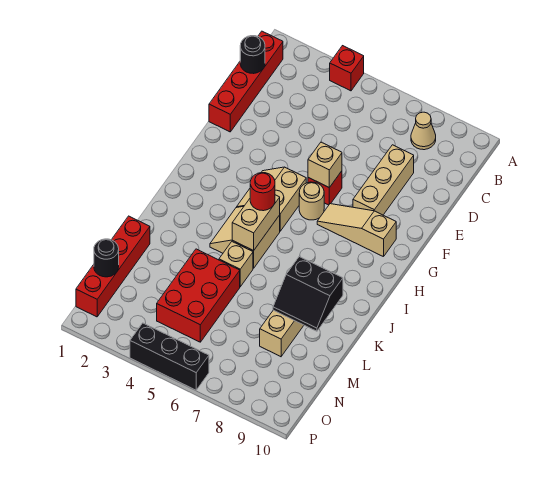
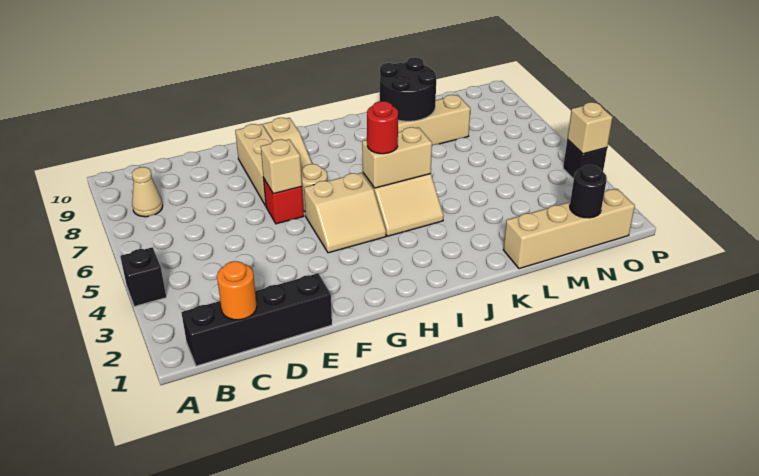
red brick A4 level 1 -> black brick A4 level 1
red brick B1:E1 level 1 -> black brick B1:E1 level 1
black round brick C1 level 2 -> orange round brick C1 level 2
tan brick D8:F8 level 1 -> tan brick F7:F9 level 1
tan brick K5 level 1 -> tan brick P4 level 2
black slope K8:L9 level 2 top K -> black round brick K8:L9 level 2
red brick L1:O1 level 1 -> tan brick L1:O1 level 1
red brick L4:N5 level 1 -> none
black brick P4:P6 level 1 -> black brick P4 level 1

